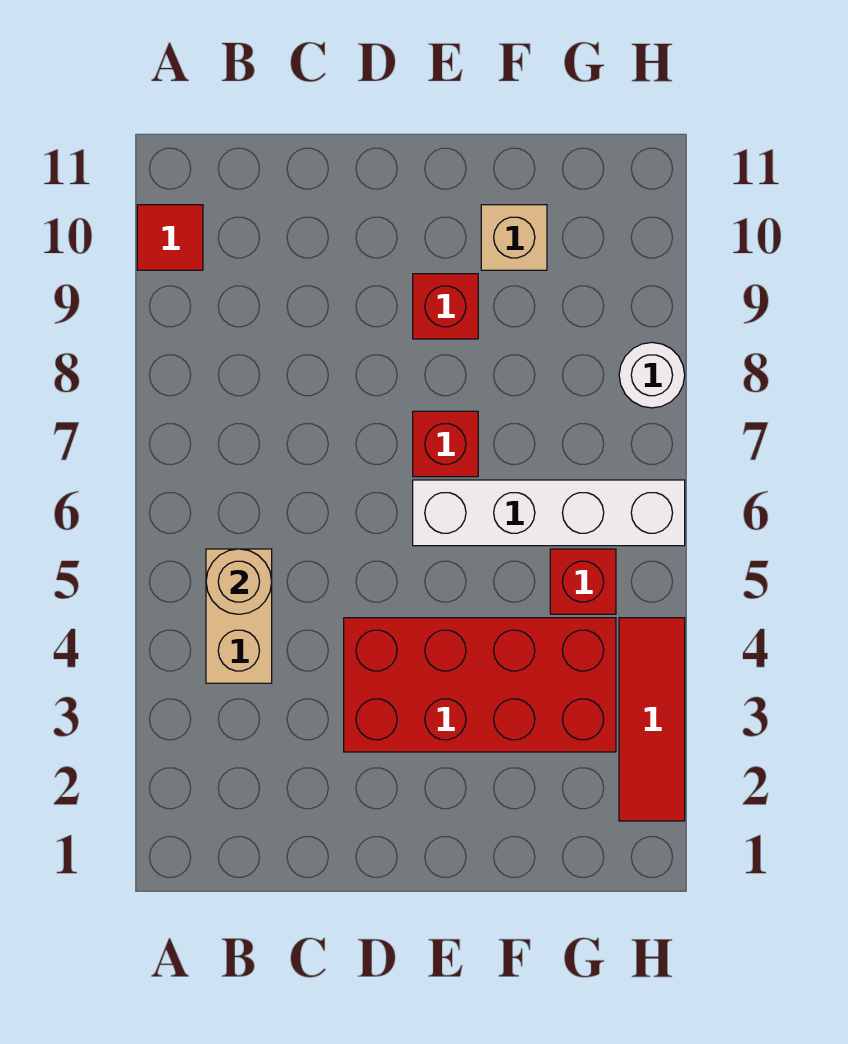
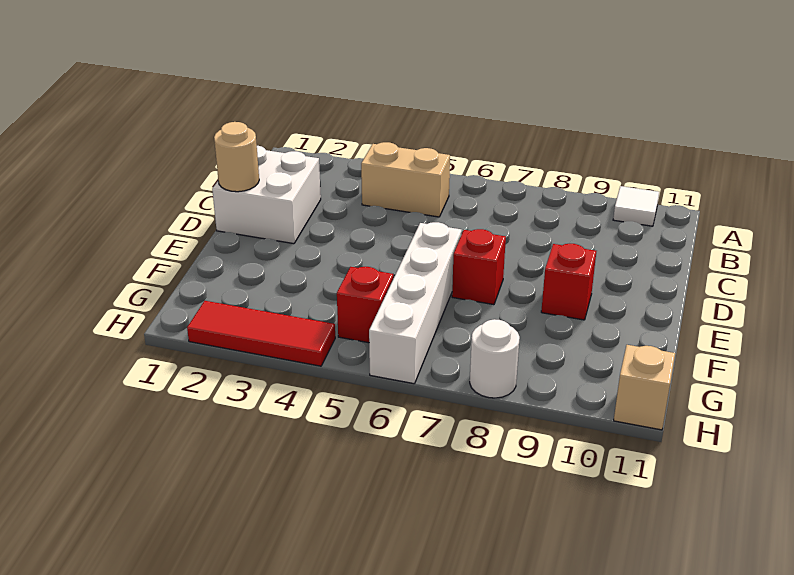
red tile A10 level 1 -> white tile A10 level 1
tan round brick B5 level 2 -> tan round brick D1 level 2
none -> white brick C1:D2 level 1
red brick D3:G4 level 1 -> none
tan brick F10 level 1 -> tan brick H11 level 1

